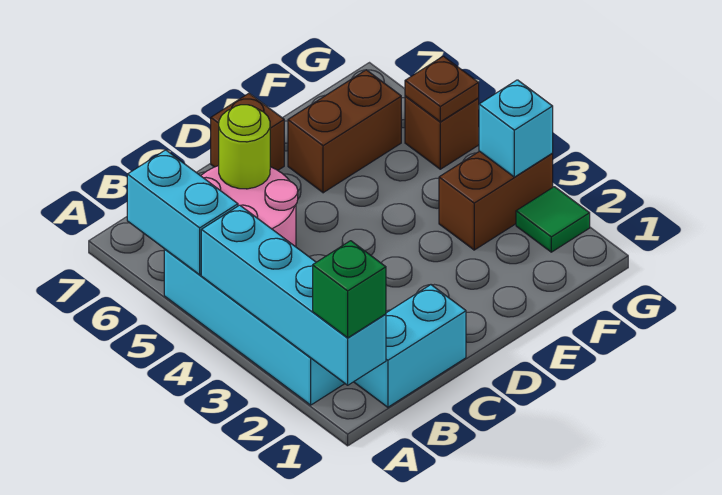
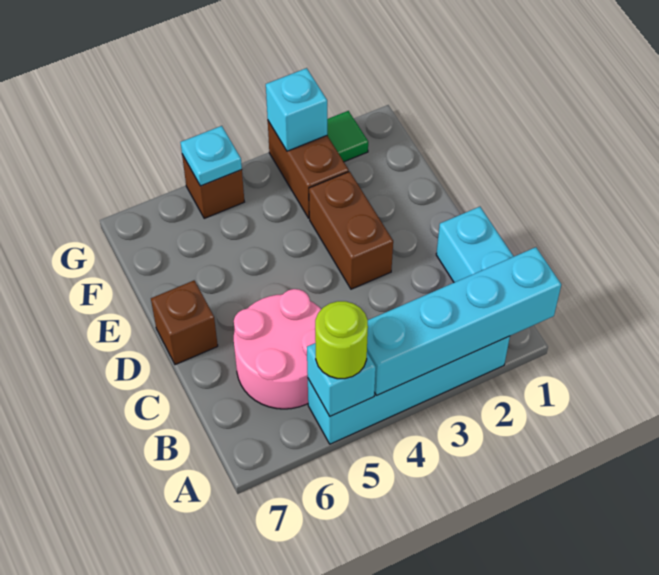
green brick A1 level 3 -> none
cyan brick A5:A6 level 2 -> cyan brick A5 level 2
lime round brick C6 level 2 -> lime round brick A5 level 3
brown brick E6:F6 level 1 -> brown brick D3:E3 level 1
brown plate G5 level 2 -> cyan plate G5 level 2

